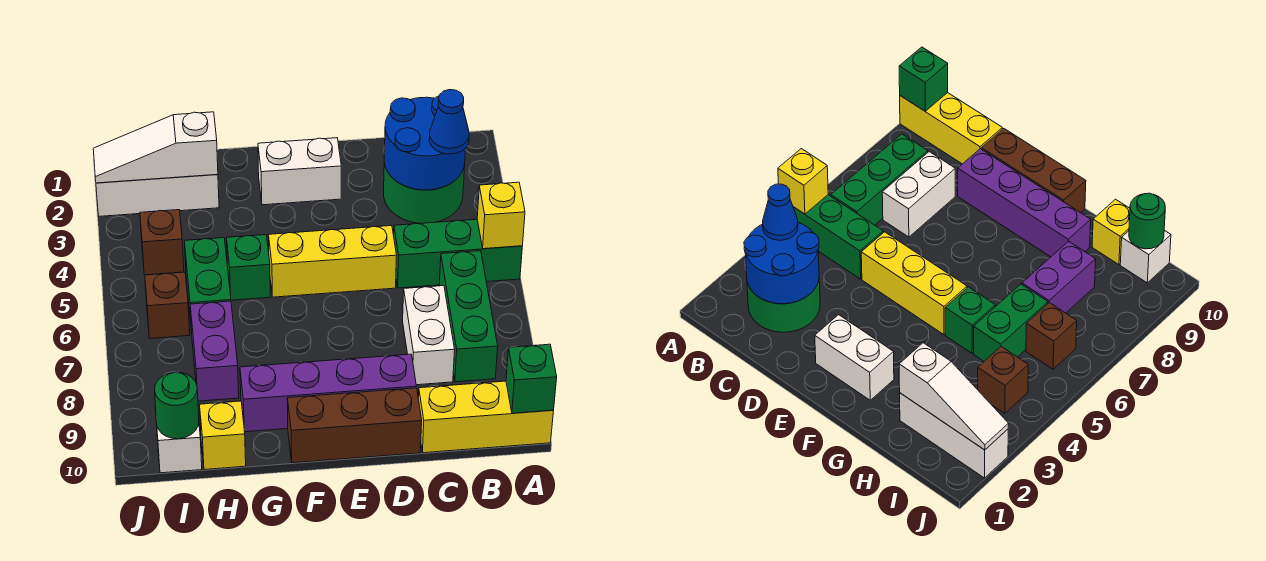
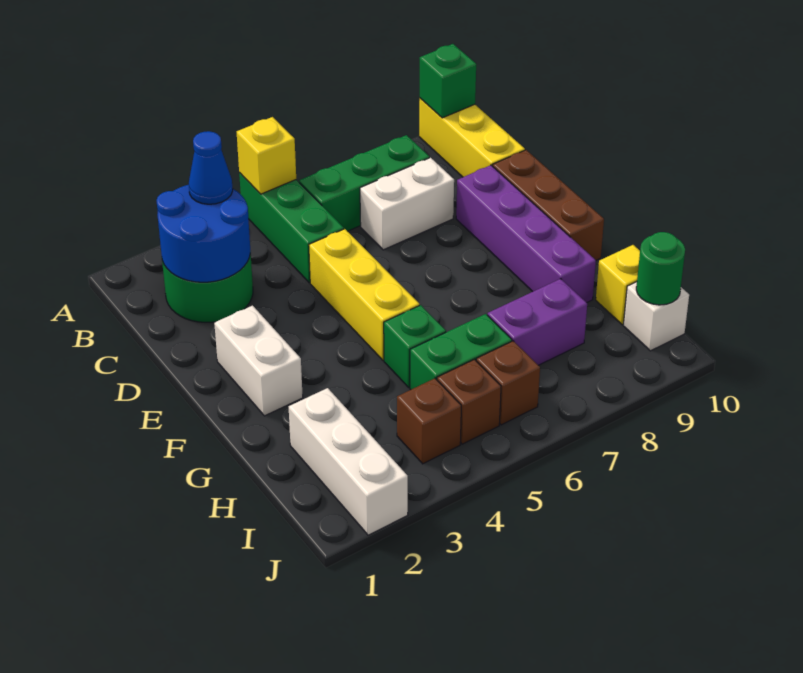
white slope H2:J2 level 2 top H -> none
none -> brown brick I5 level 1

